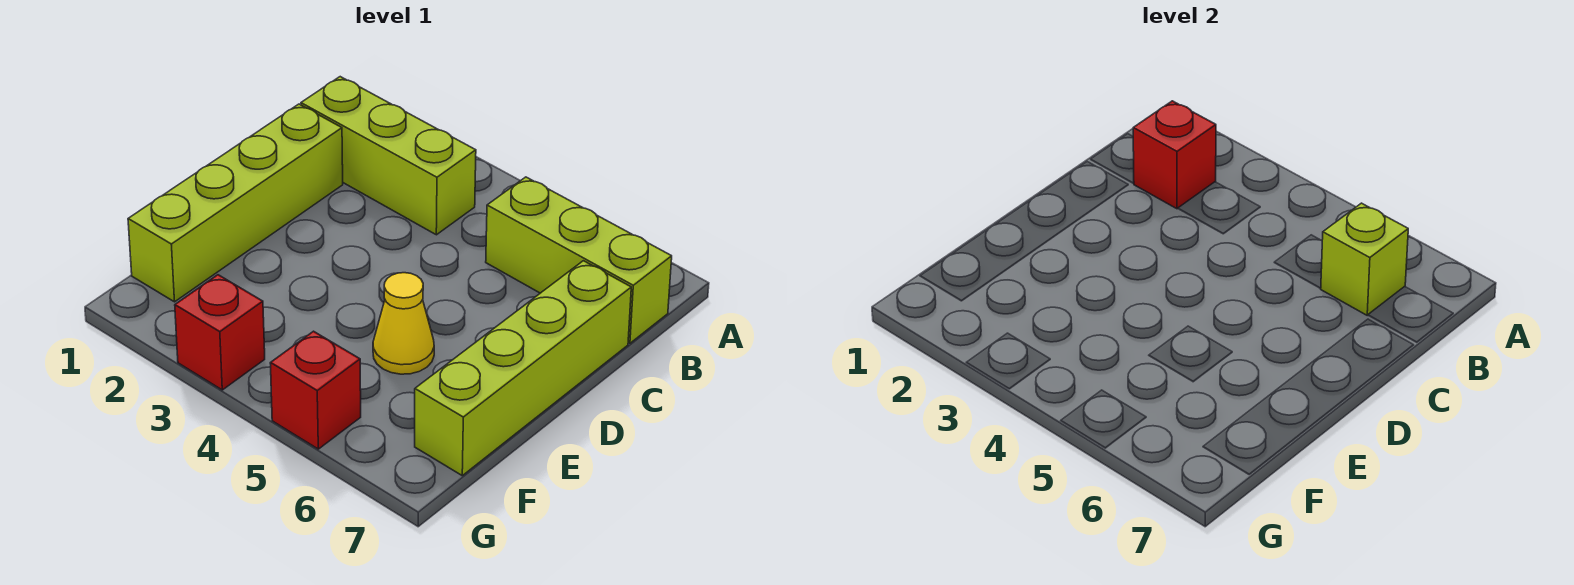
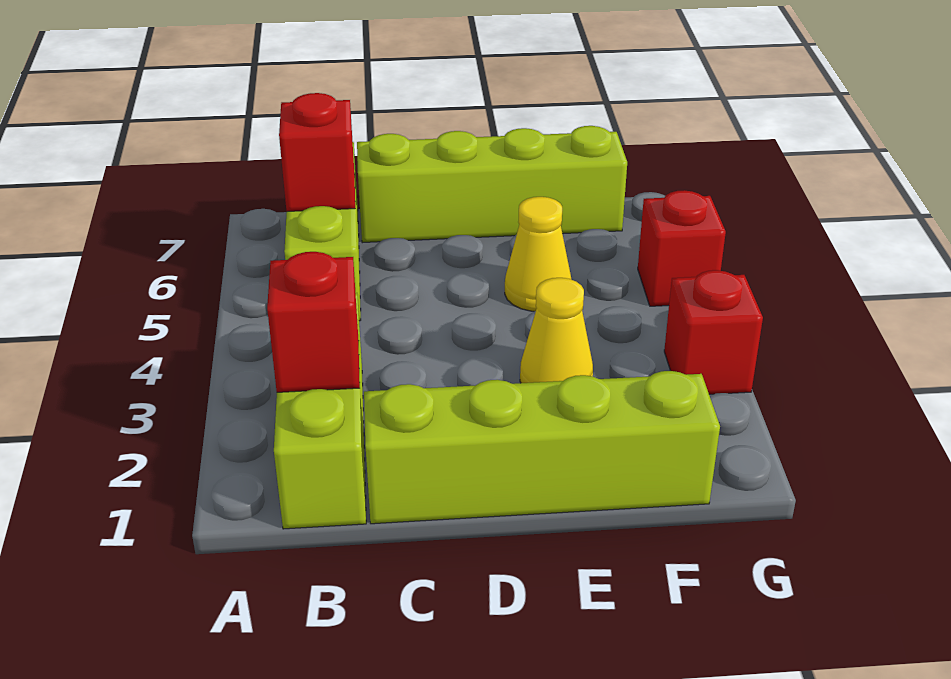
lime brick B6 level 2 -> red brick B6 level 2
none -> yellow cone E3 level 1

